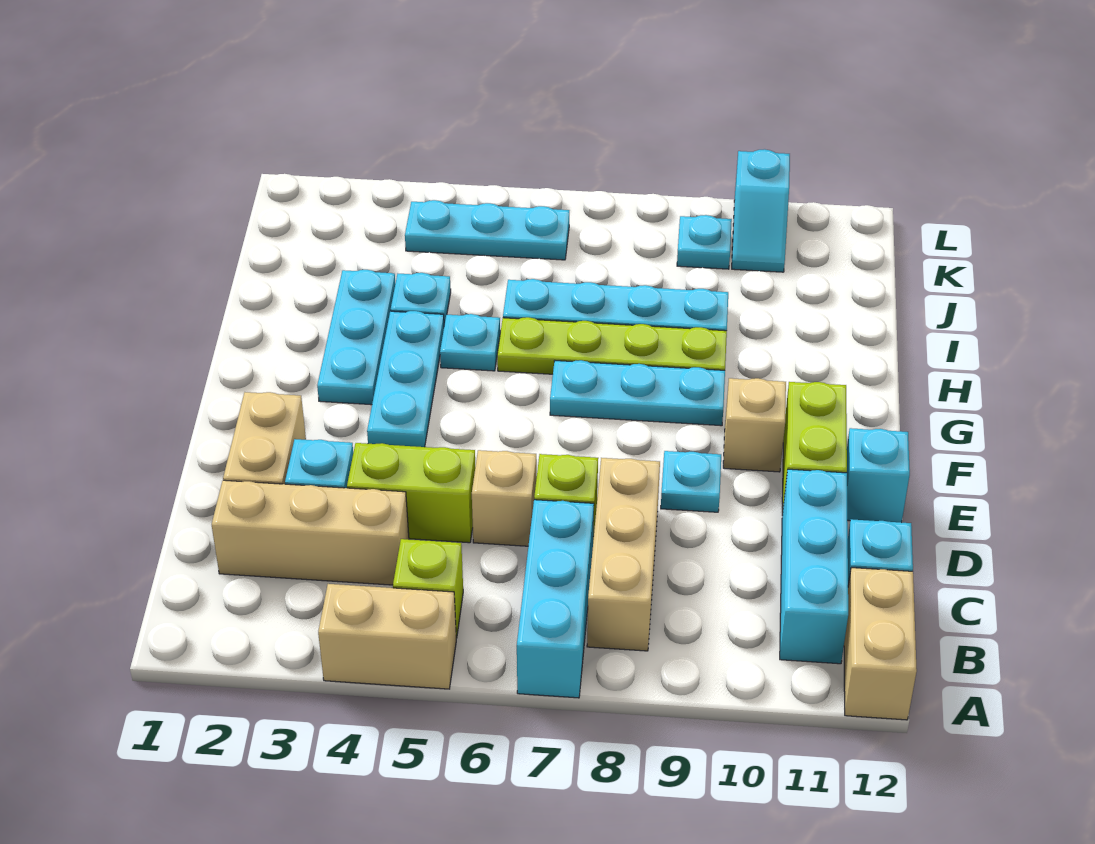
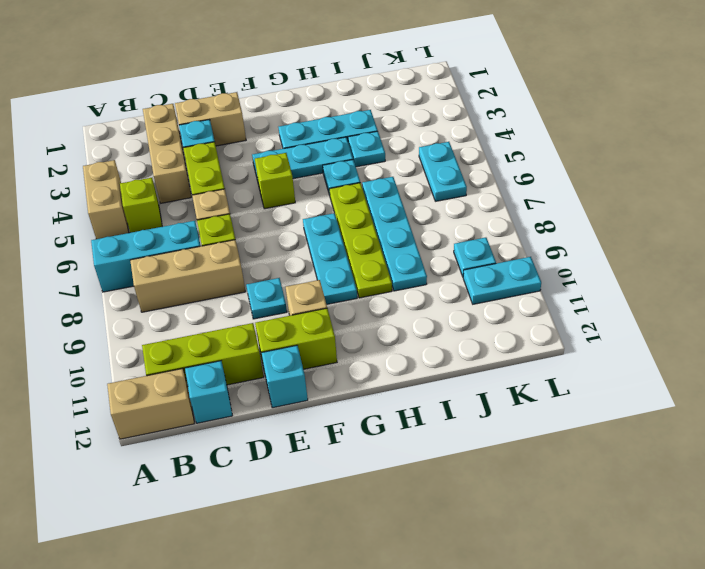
cyan brick B11:D11 level 1 -> lime brick B11:D11 level 1
none -> lime brick F5 level 1
cyan plate K4:K6 level 1 -> cyan plate K5:K6 level 1
cyan slope K10:L10 level 1 top L -> cyan plate K10:L10 level 1

